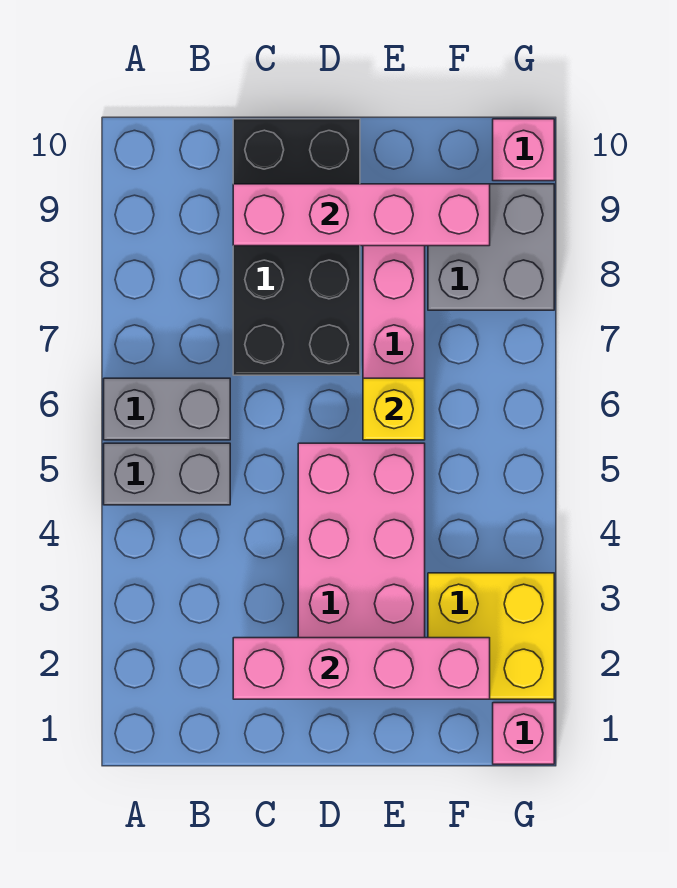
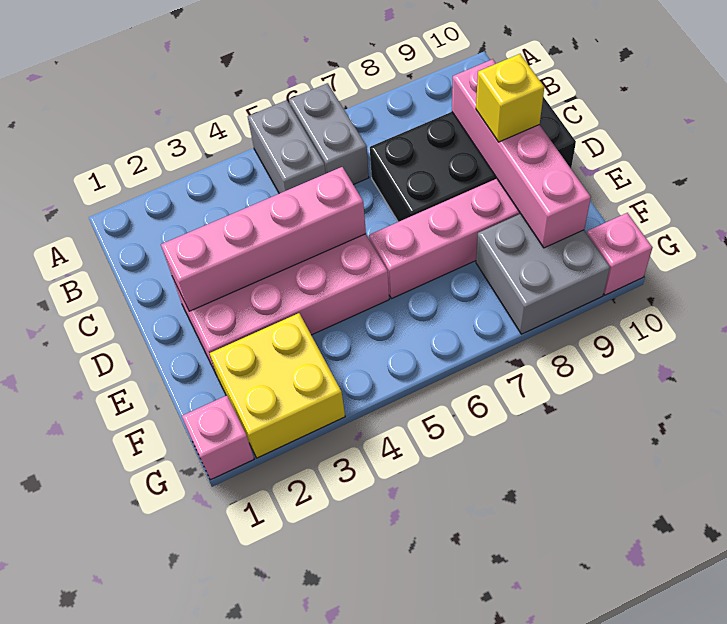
pink brick C2:F2 level 2 -> pink brick D2:D5 level 2
yellow brick E6 level 2 -> yellow brick D9 level 3

